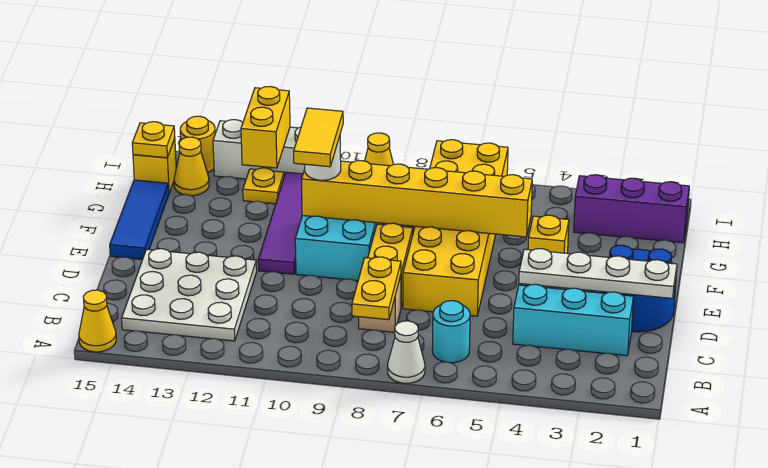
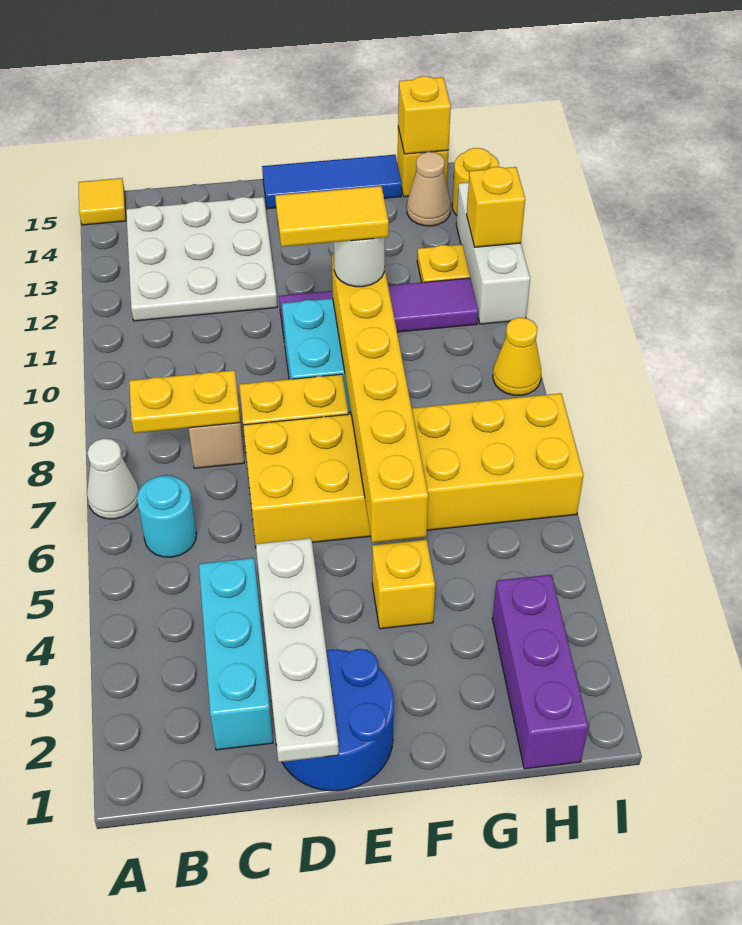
yellow cone A15 level 1 -> yellow tile A15 level 1
yellow brick H12:I12 level 2 -> yellow brick I12 level 2
yellow cone H14 level 1 -> tan cone H14 level 1
yellow plate H15 level 2 -> yellow brick H15 level 2

